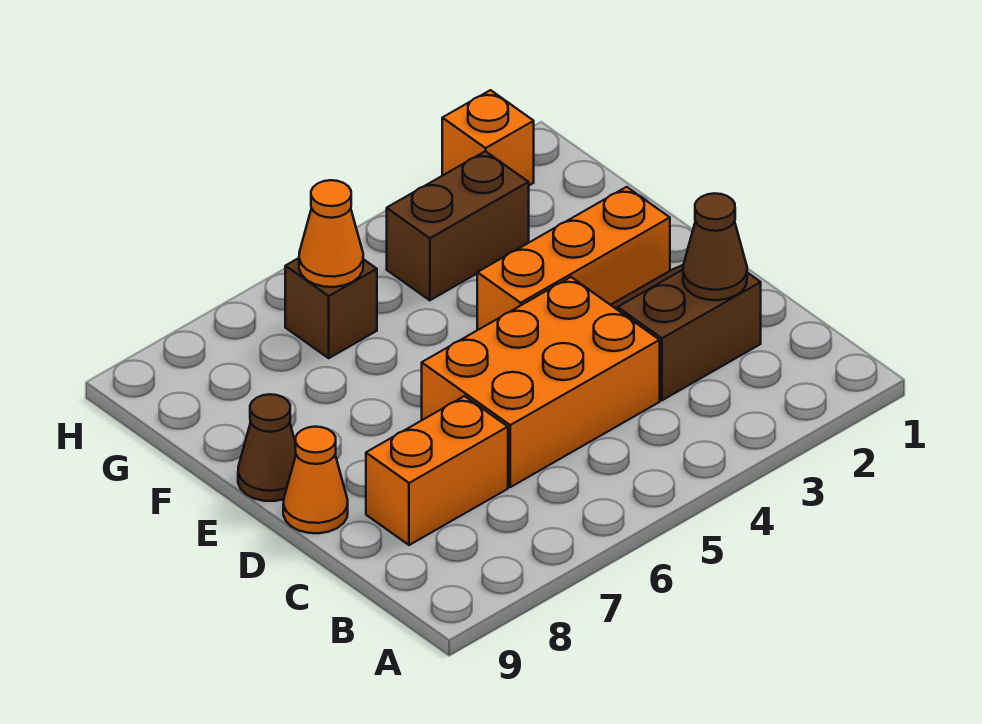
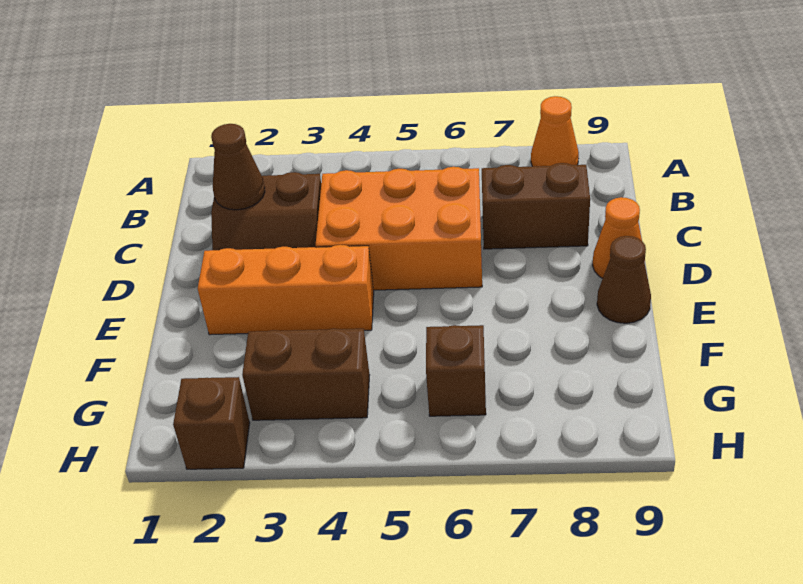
orange brick C7:C8 level 1 -> brown brick C7:C8 level 1
orange cone G6 level 2 -> orange cone A8 level 1
orange brick H2 level 1 -> brown brick H2 level 1

